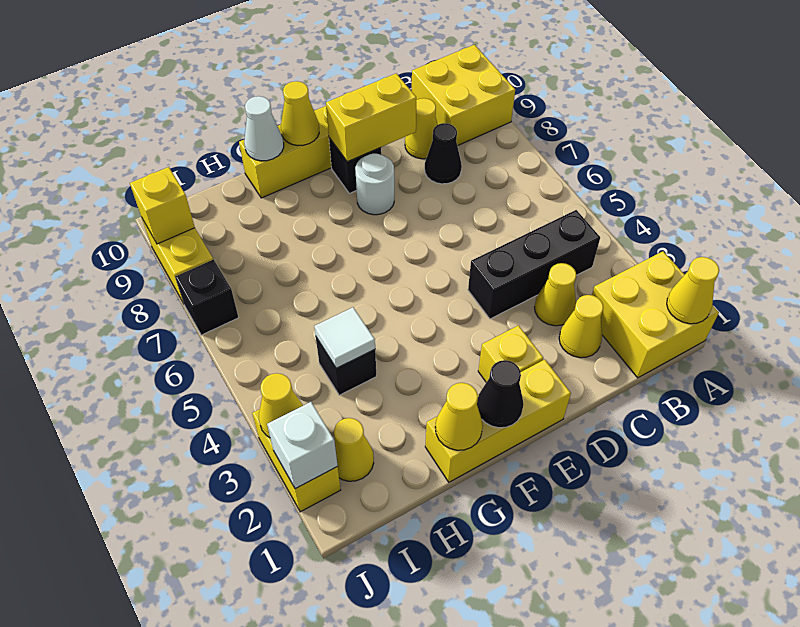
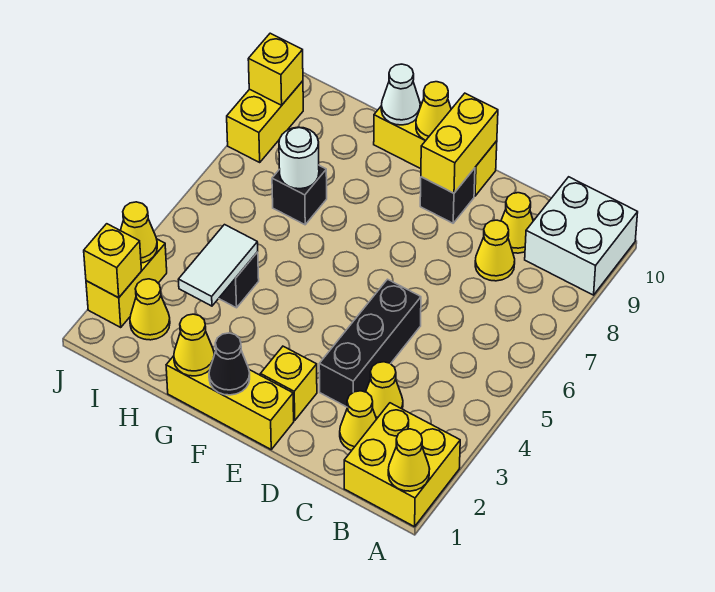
yellow brick A9:B10 level 1 -> white brick A9:B10 level 1
black brick B4:D4 level 1 -> black brick D3:D5 level 1
black cone C8 level 1 -> yellow cone C8 level 1
yellow brick D9:E9 level 2 -> yellow brick E9:E10 level 2
white round brick E8 level 1 -> white round brick H7 level 2
white tile H4 level 2 -> white tile H3:H4 level 2
white brick J2 level 2 -> yellow brick J2 level 2
black brick J7 level 1 -> black brick H7 level 1

